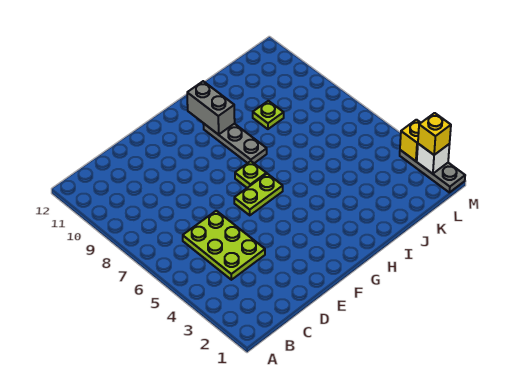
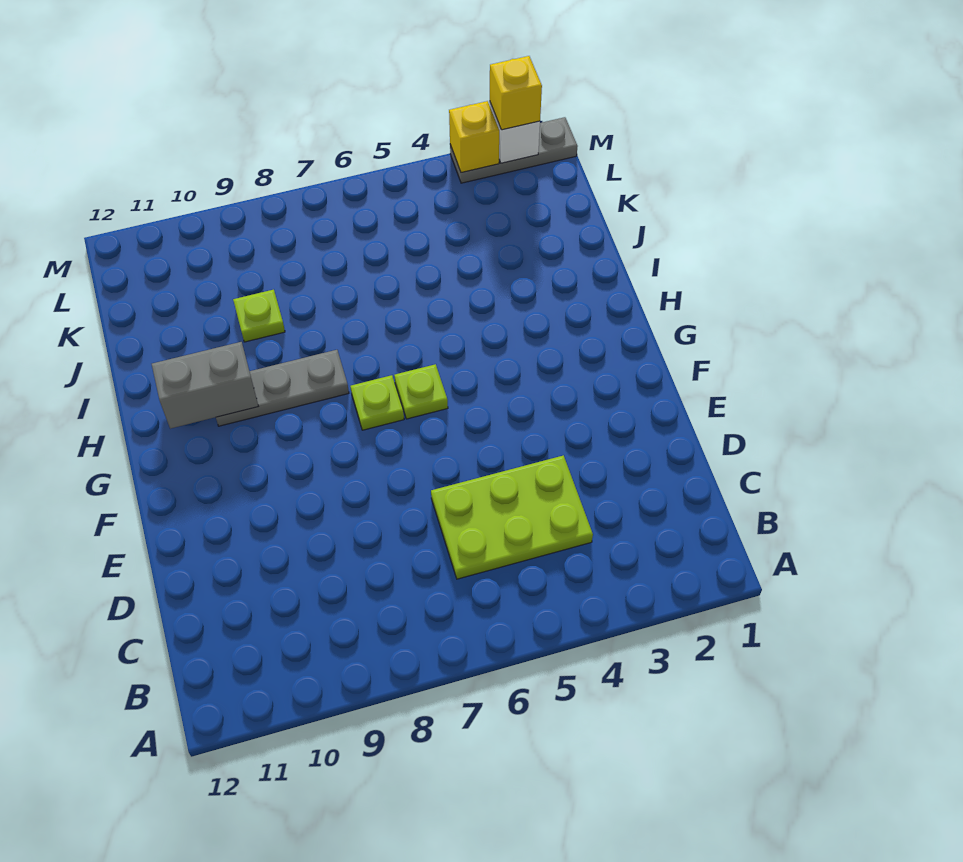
lime plate F6:G6 level 1 -> lime plate G6 level 1

